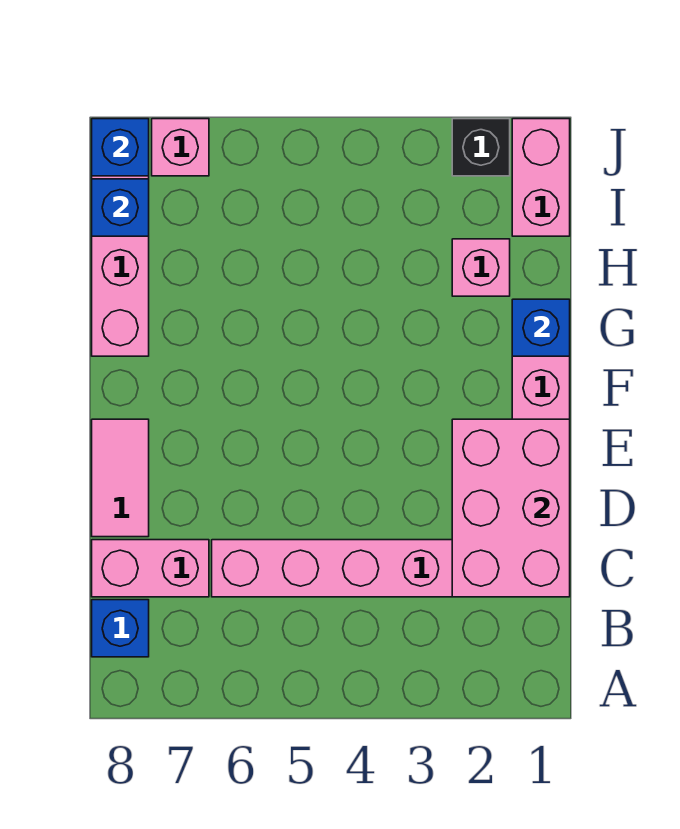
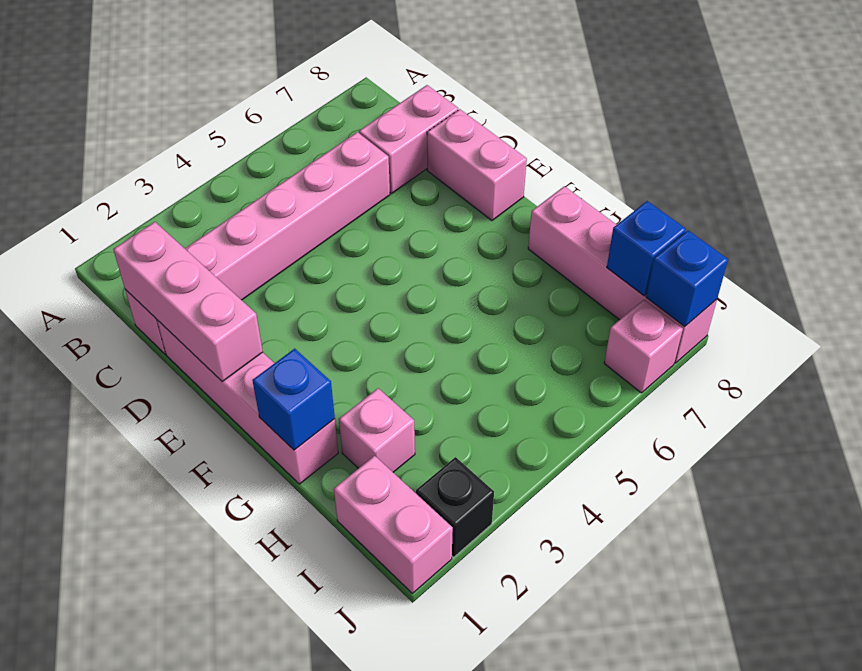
blue brick B8 level 1 -> none
pink brick C1:E2 level 2 -> pink brick C1:E1 level 2
pink tile D8:E8 level 1 -> pink brick D8:E8 level 1

